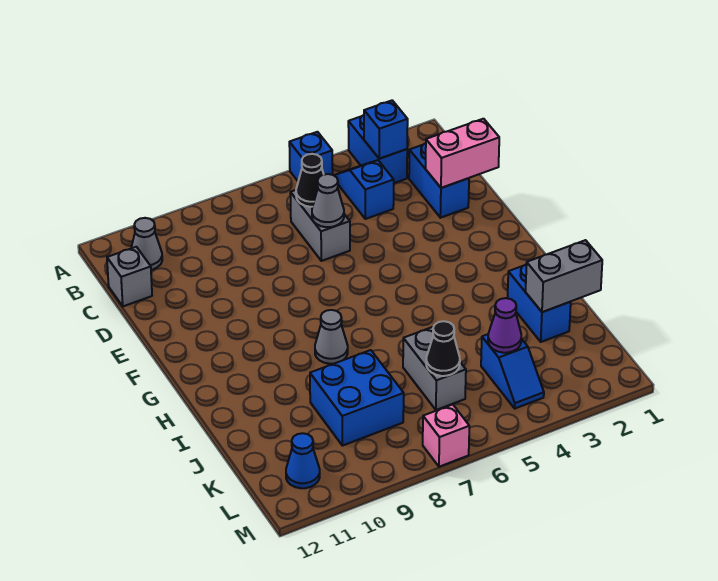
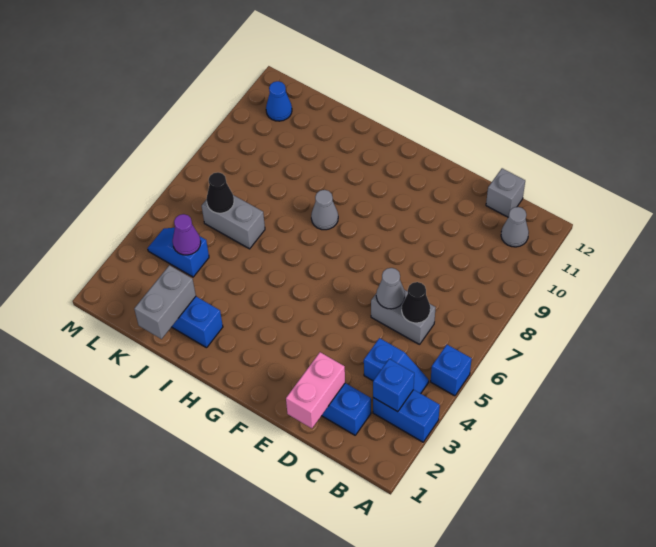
blue brick J8:K9 level 1 -> none
pink brick M7 level 1 -> none

